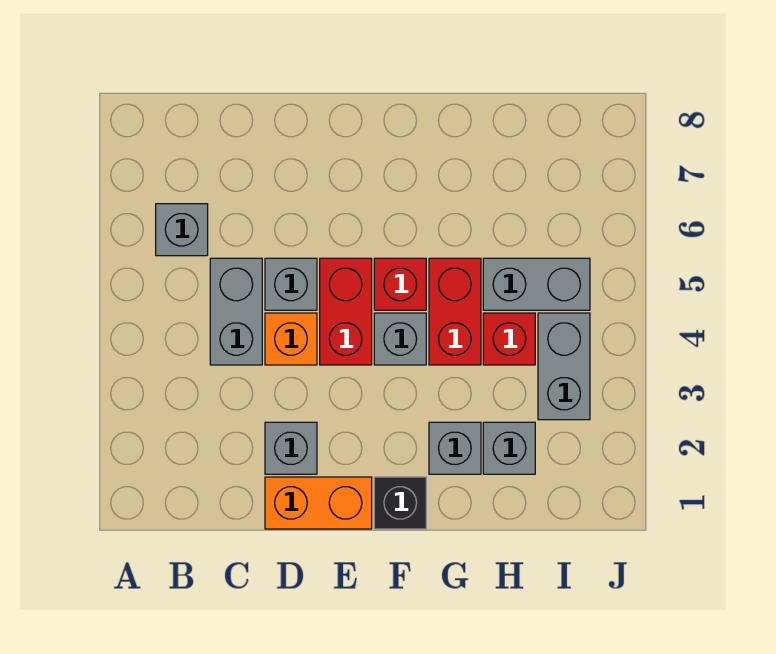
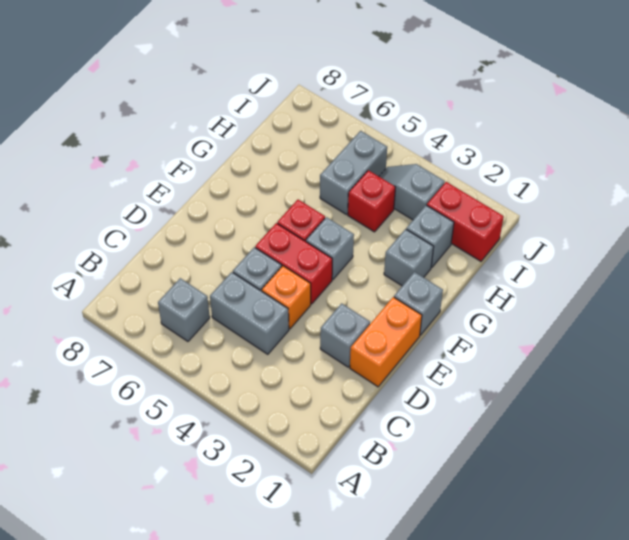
black brick F1 level 1 -> grey brick F1 level 1
red brick G4:G5 level 1 -> red brick I1:I2 level 1
grey brick I3:I4 level 1 -> grey slope I3:I4 level 1 top 3

